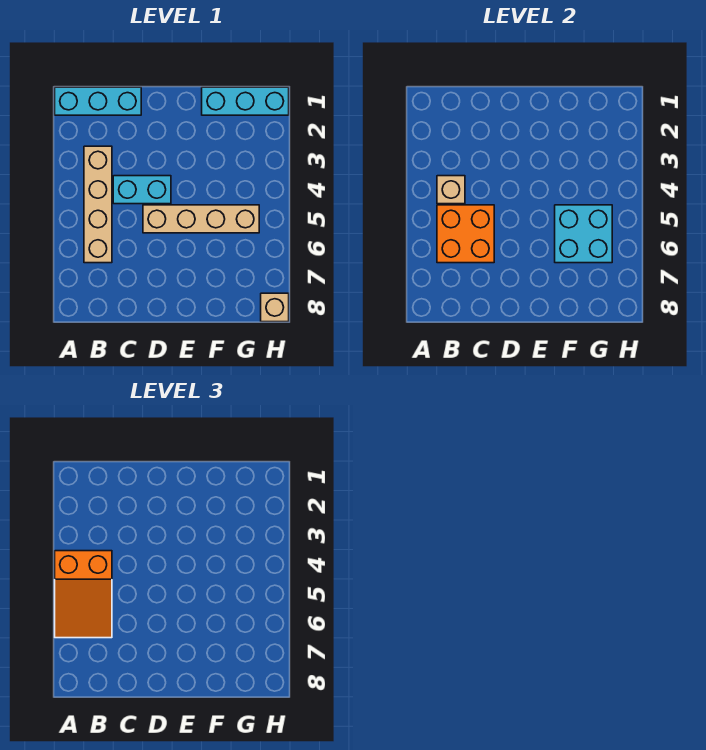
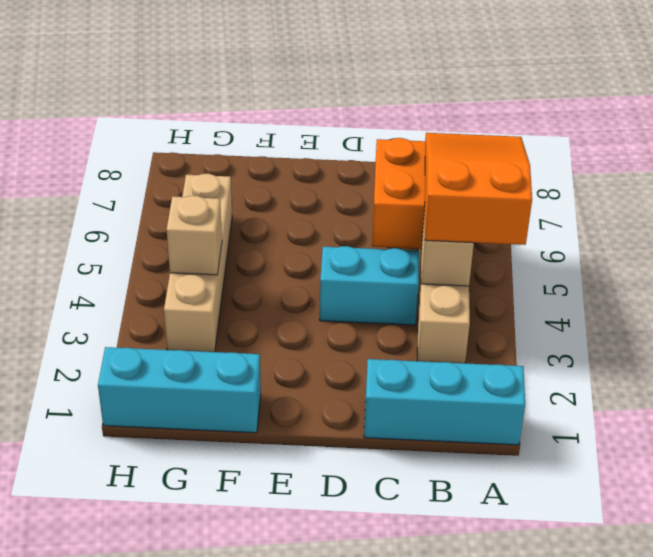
tan brick D5:G5 level 1 -> tan brick G3:G6 level 1
cyan brick F5:G6 level 2 -> none
tan brick H8 level 1 -> tan brick G4 level 2

